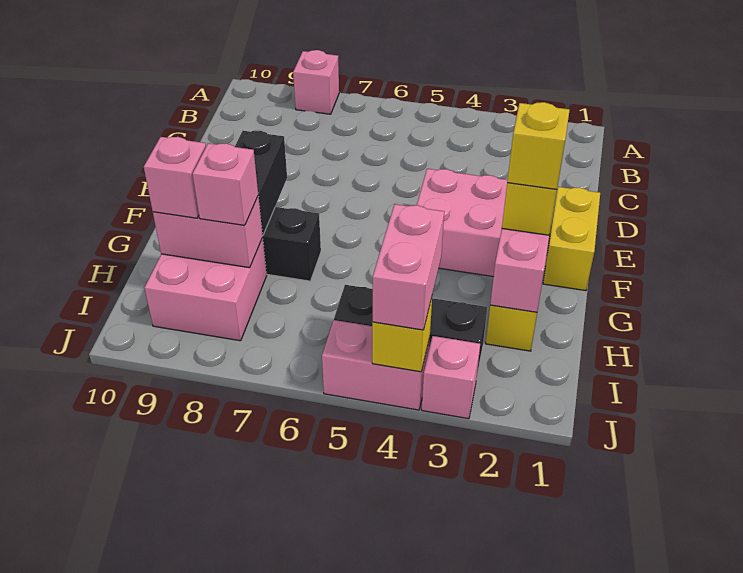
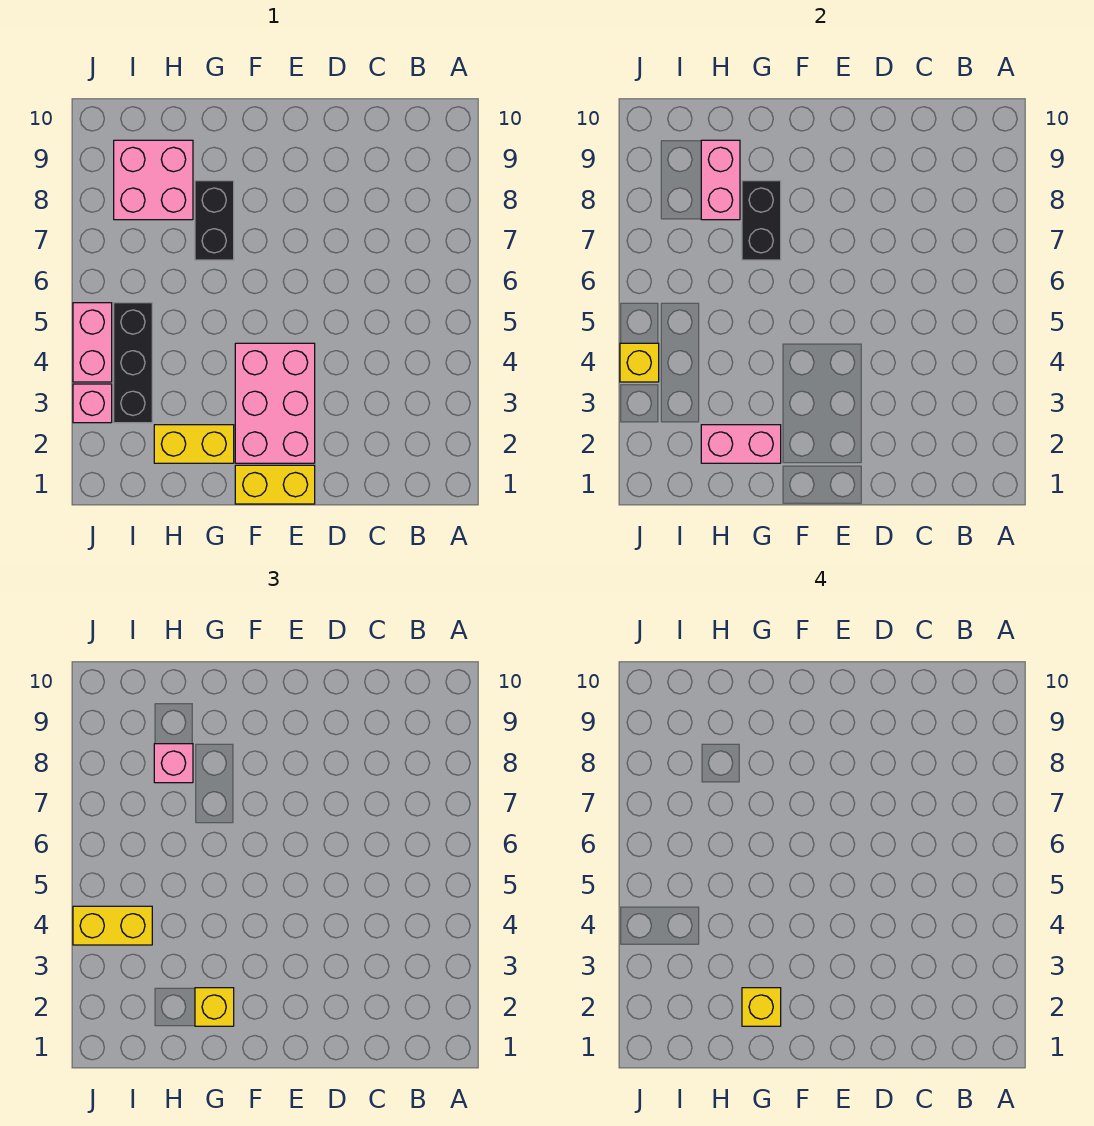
pink brick A8 level 1 -> none
black brick F8:G8 level 2 -> black brick G7:G8 level 2
pink brick H9 level 3 -> none
pink brick I4:J4 level 3 -> yellow brick I4:J4 level 3

